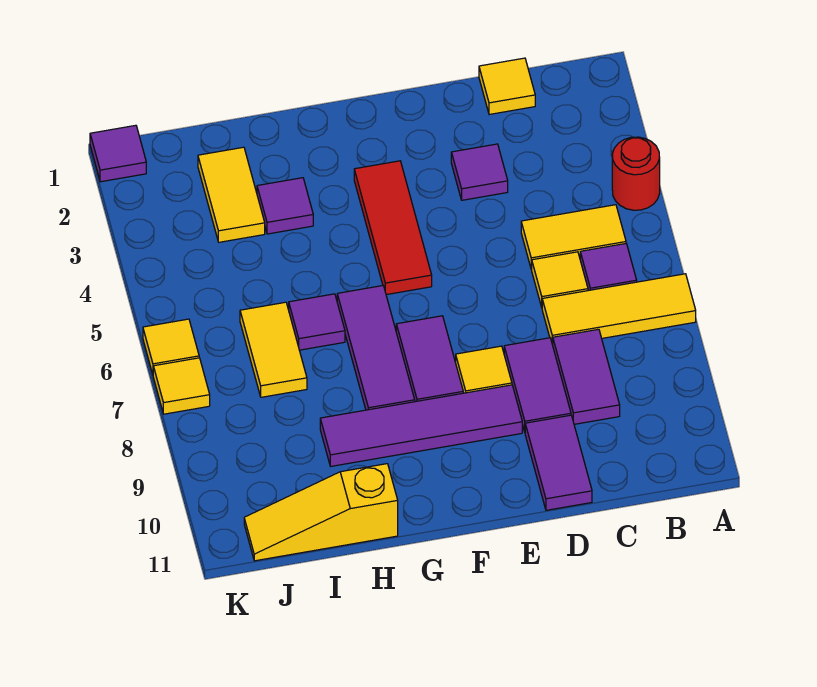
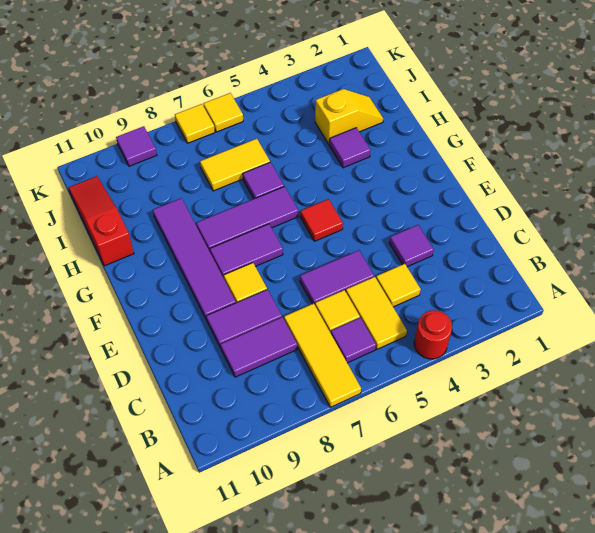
yellow tile C1 level 1 -> yellow tile C4 level 1
purple tile D10:D11 level 1 -> purple tile D5:D6 level 1
red tile F3:F5 level 1 -> red tile F5 level 1
yellow slope H11:J11 level 1 top H -> red slope H11:J11 level 1 top H
yellow tile I2:I3 level 1 -> yellow slope I2:I3 level 1 top 3
purple tile K1 level 1 -> purple tile K9 level 1

